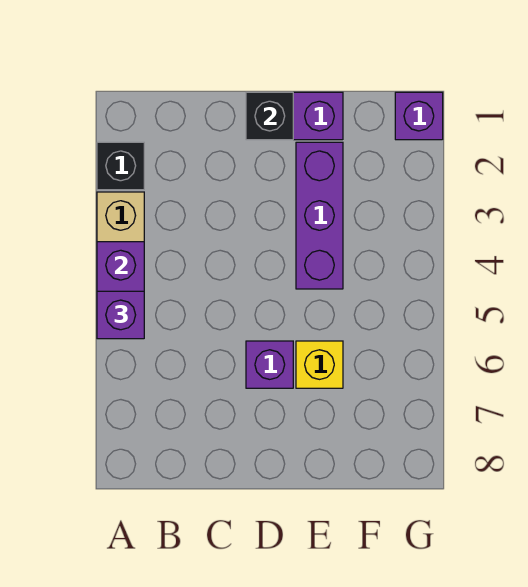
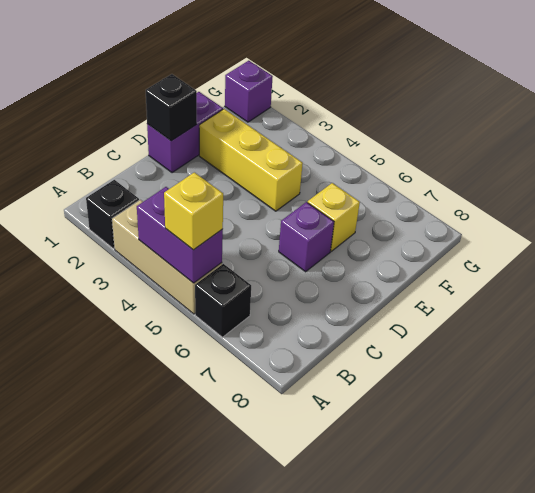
purple brick A5 level 3 -> yellow brick A5 level 3
none -> black brick A6 level 1
purple brick E2:E4 level 1 -> yellow brick E2:E4 level 1

